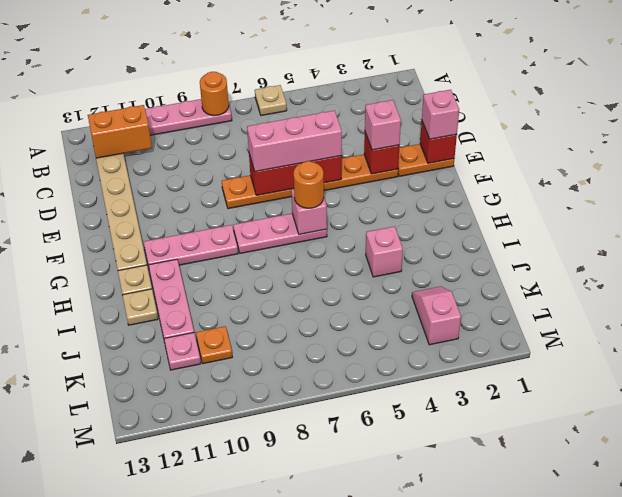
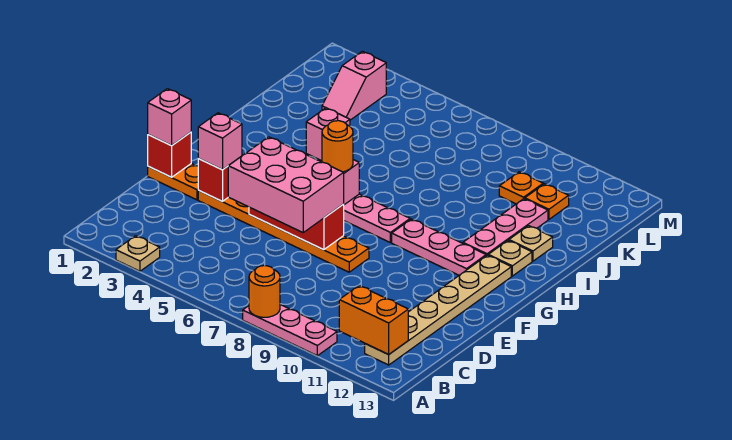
tan plate A6 level 1 -> tan plate A3 level 1
pink brick E5:E7 level 3 -> pink brick D5:E7 level 3
pink plate K11 level 1 -> orange plate K11 level 1

